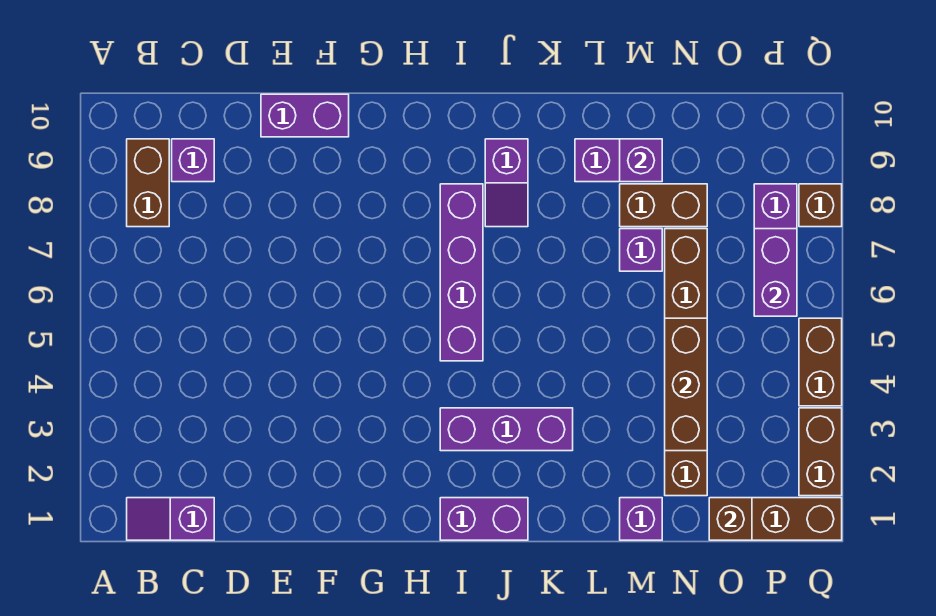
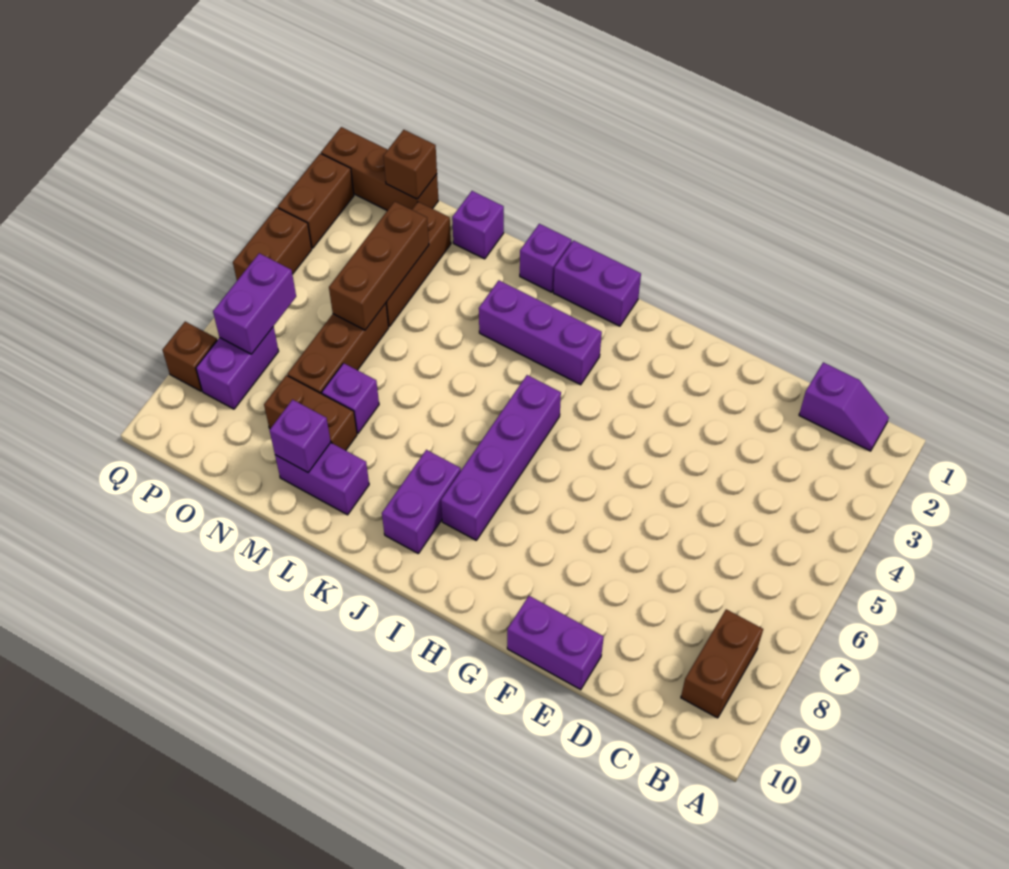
purple brick C9 level 1 -> purple brick K1 level 1
purple slope J8:J9 level 1 top 9 -> purple brick J8:J9 level 1

